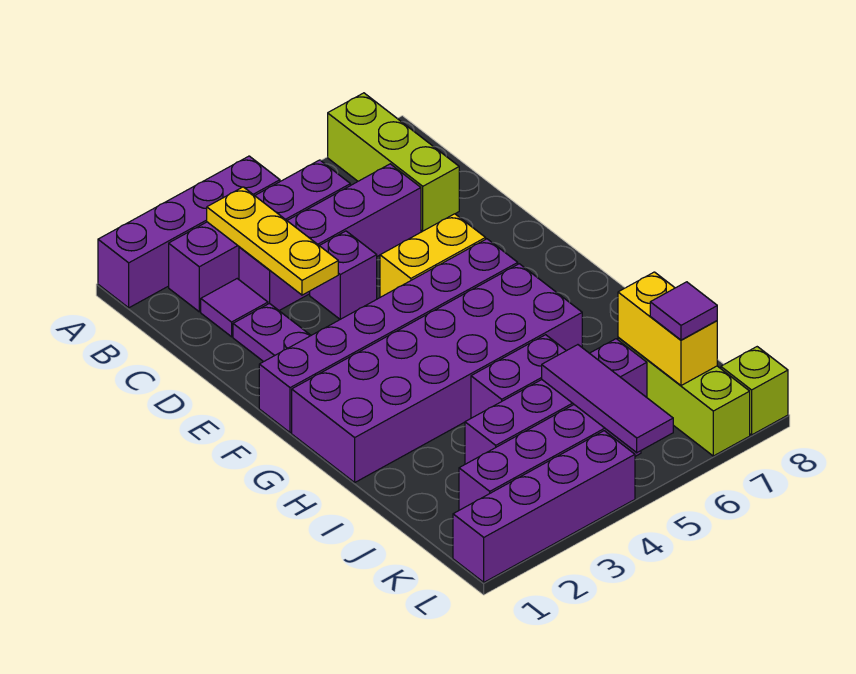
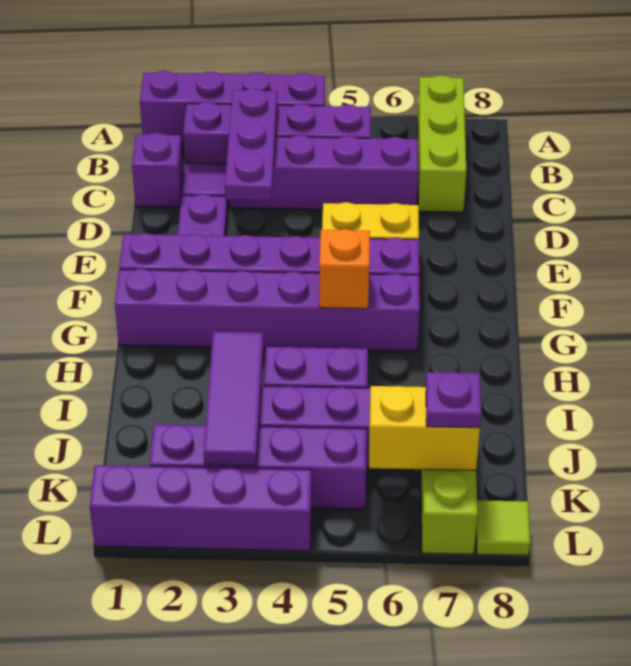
yellow plate B3:D3 level 2 -> purple plate B3:D3 level 2
purple brick D4 level 1 -> purple brick C1 level 1
purple brick G1:H6 level 1 -> purple brick G1:G6 level 1
none -> orange brick G5 level 2
purple tile J5:L5 level 2 -> purple tile I3:K3 level 2
yellow brick J7:K7 level 2 -> yellow brick K6:K7 level 2
purple tile K7 level 3 -> purple plate K7 level 3
lime brick L8 level 1 -> lime tile L8 level 1

